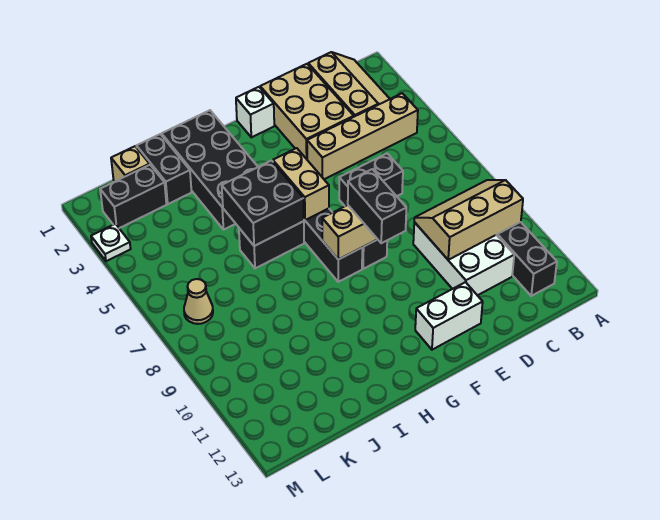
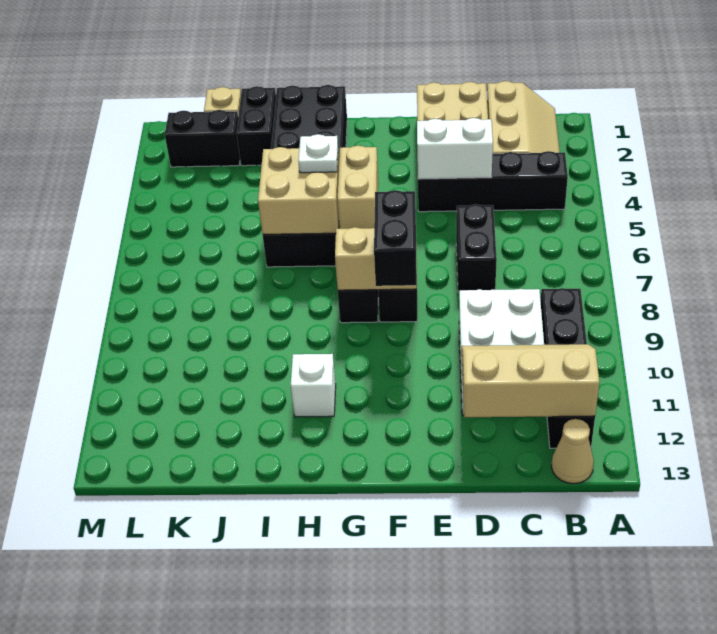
tan brick B4:E4 level 1 -> black brick B4:E4 level 1
tan slope B9:D10 level 2 top 10 -> tan slope B11:D12 level 2 top 12
black brick D6:E6 level 1 -> black brick D6:D7 level 1
white brick E12:F12 level 1 -> white brick D4:E4 level 2
white brick F1 level 1 -> white brick H11 level 1
black brick H5:I6 level 2 -> tan brick H5:I6 level 2
tan cone L7 level 1 -> tan cone B13 level 1
white plate M3 level 1 -> white plate H5 level 3

